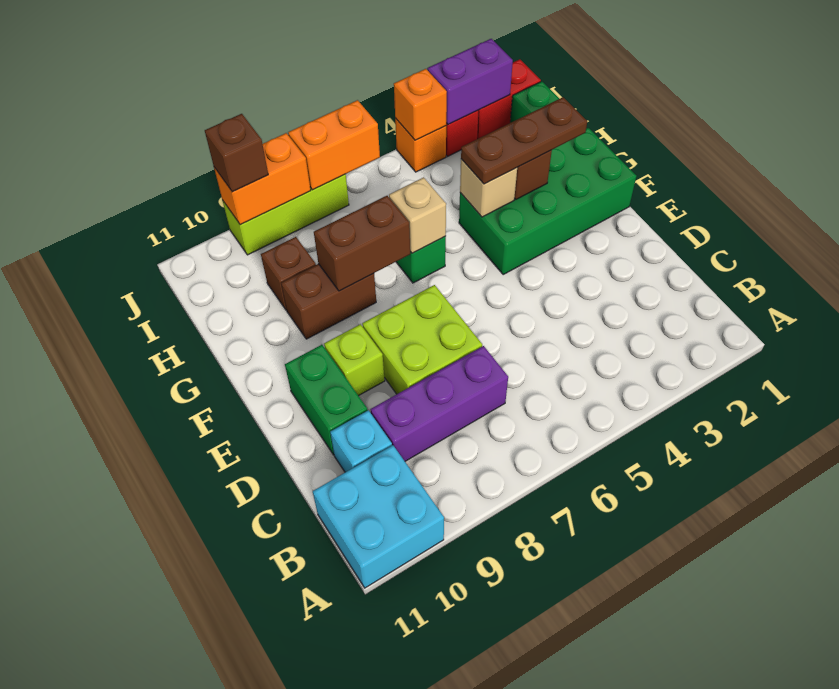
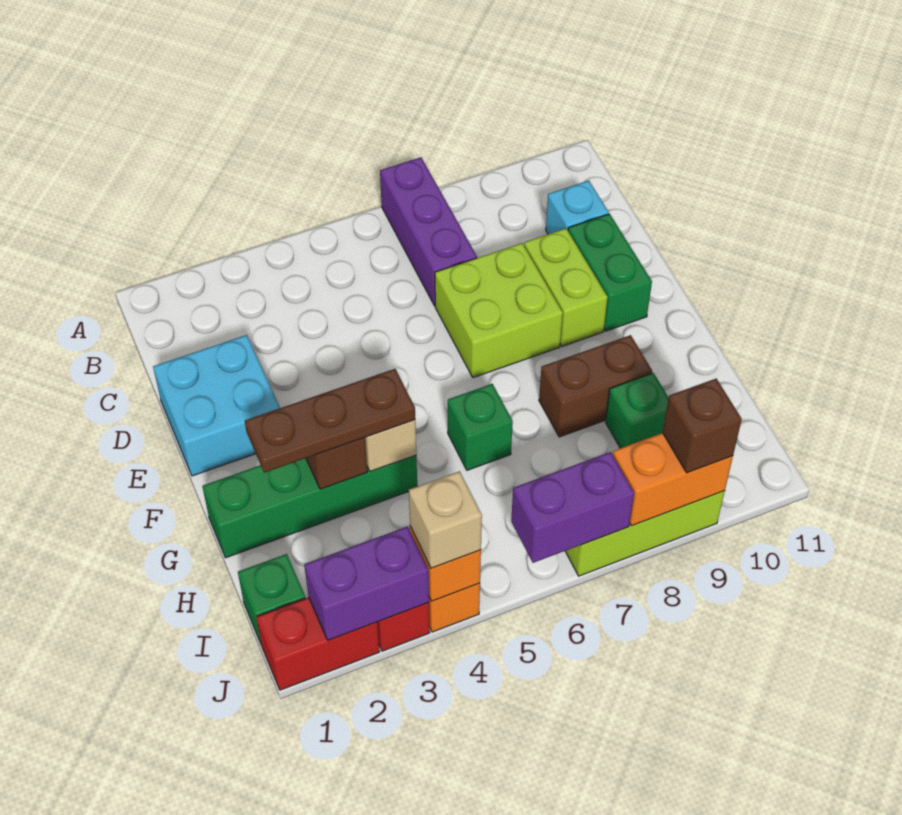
cyan brick A10:B11 level 1 -> cyan brick D1:E2 level 1
purple brick C7:C9 level 1 -> purple brick A7:C7 level 1
lime brick E9 level 1 -> lime brick D9:E9 level 1
green brick F1:G4 level 1 -> green brick G1:G4 level 1
tan brick G6 level 2 -> tan brick J4 level 3
brown brick G7:G8 level 2 -> none
brown brick H9 level 1 -> green brick H9 level 1
orange brick J6:J7 level 2 -> purple brick J6:J7 level 2

